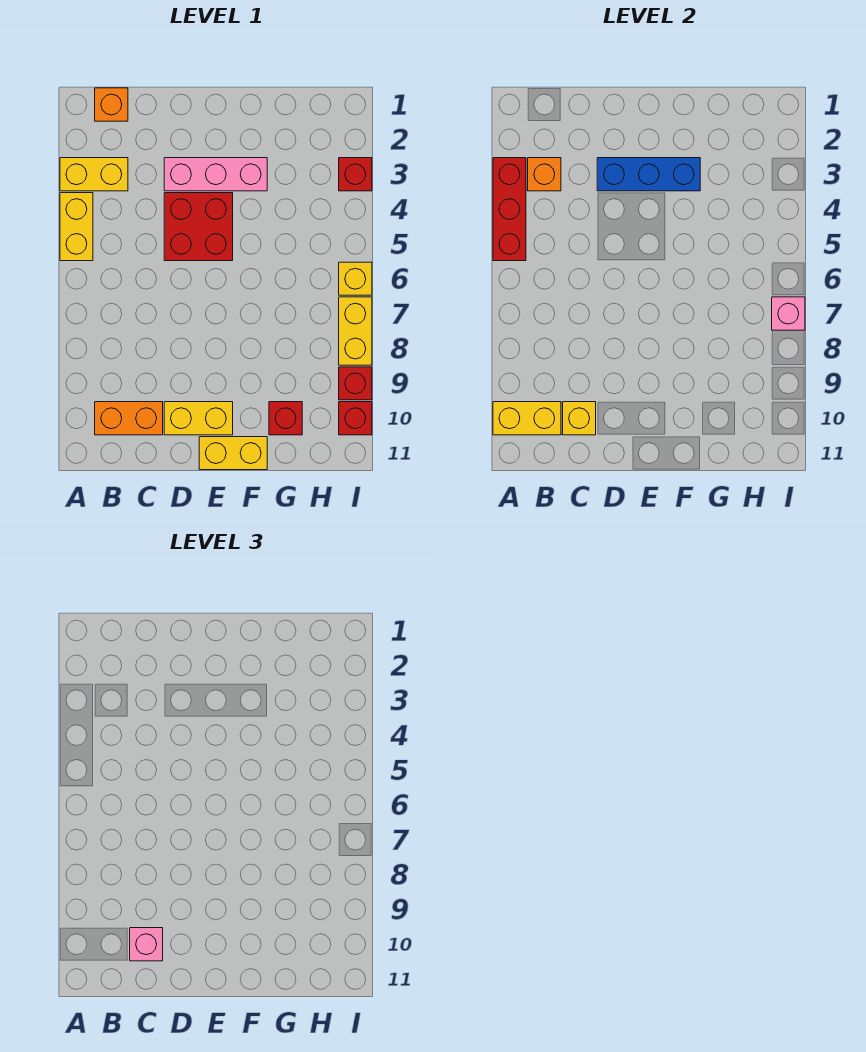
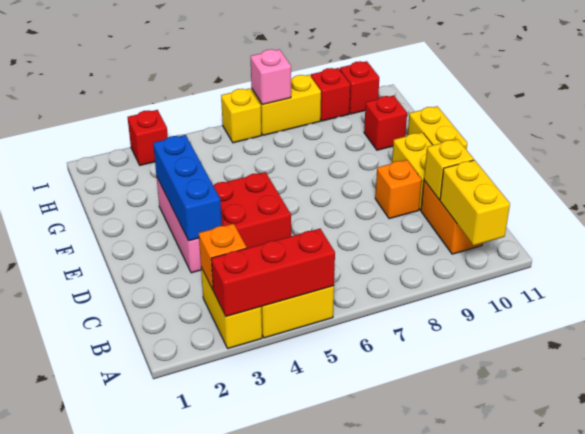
orange brick B1 level 1 -> orange brick D9 level 1
pink brick C10 level 3 -> none

